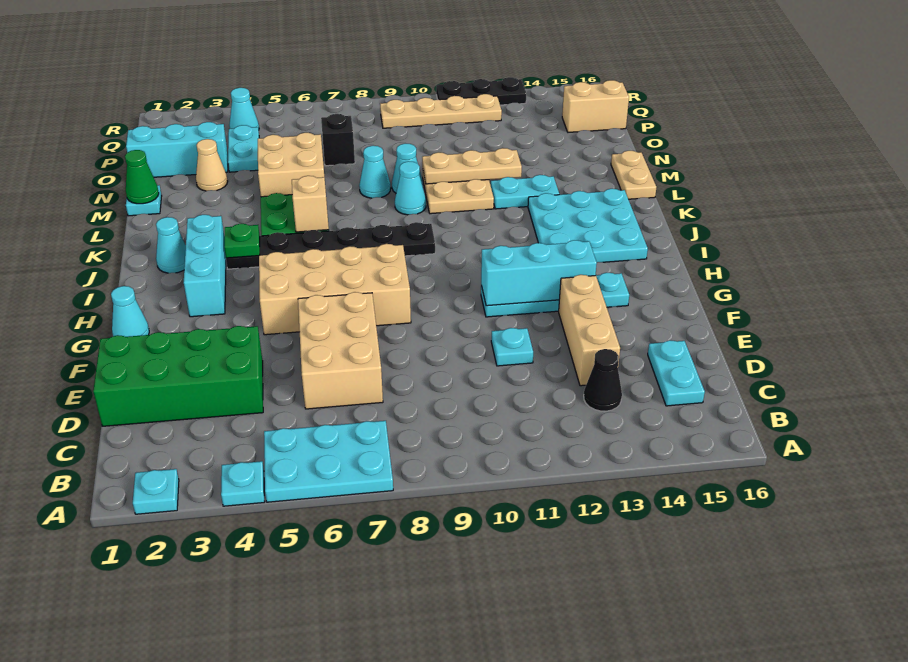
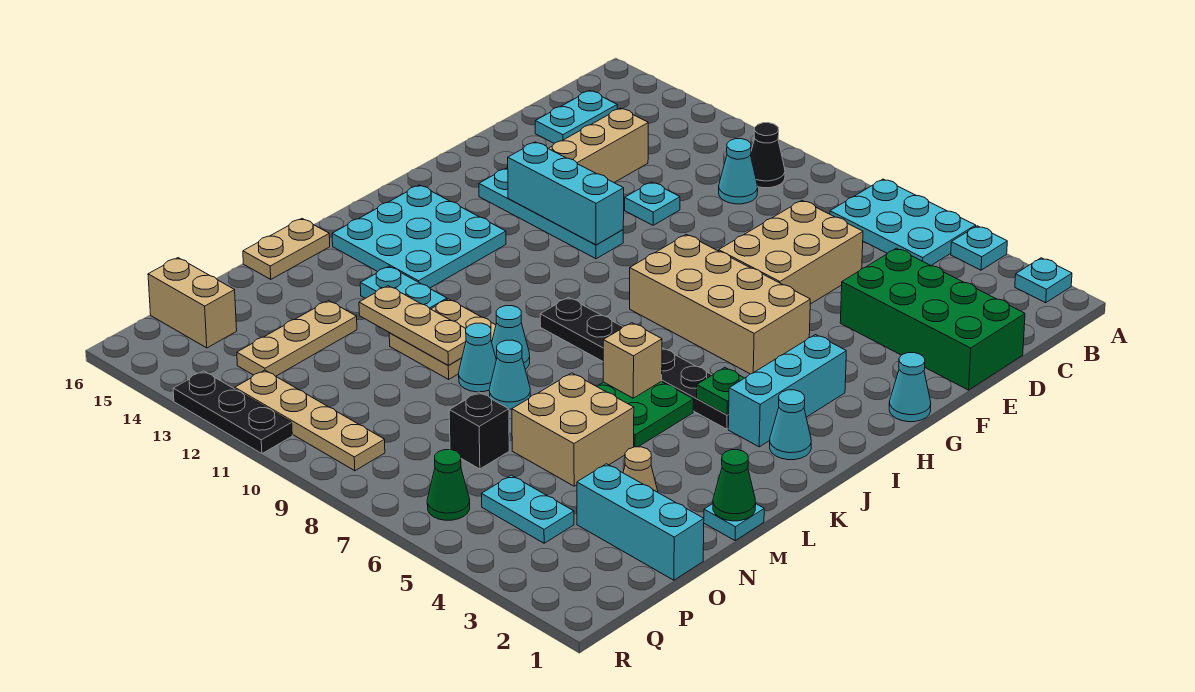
black cone C13 level 1 -> black cone B10 level 1
none -> tan plate N13:P13 level 1
cyan plate O4:P4 level 1 -> cyan plate P4:P5 level 1
cyan cone Q4 level 1 -> cyan cone C10 level 1
none -> green cone Q6 level 1

